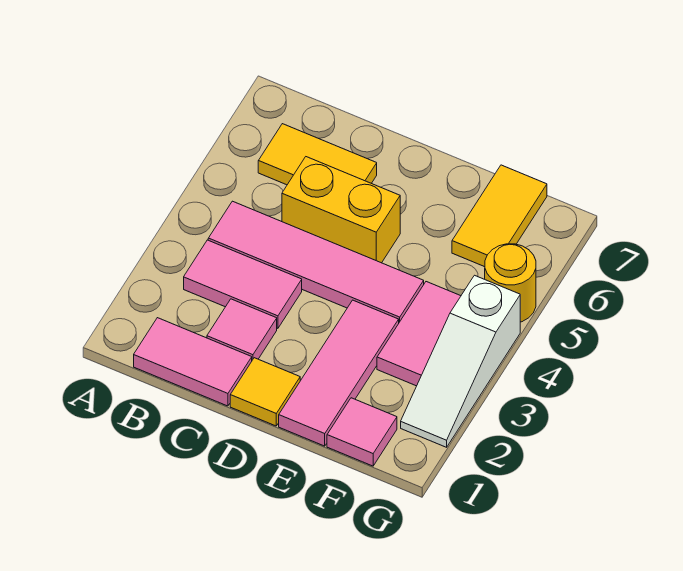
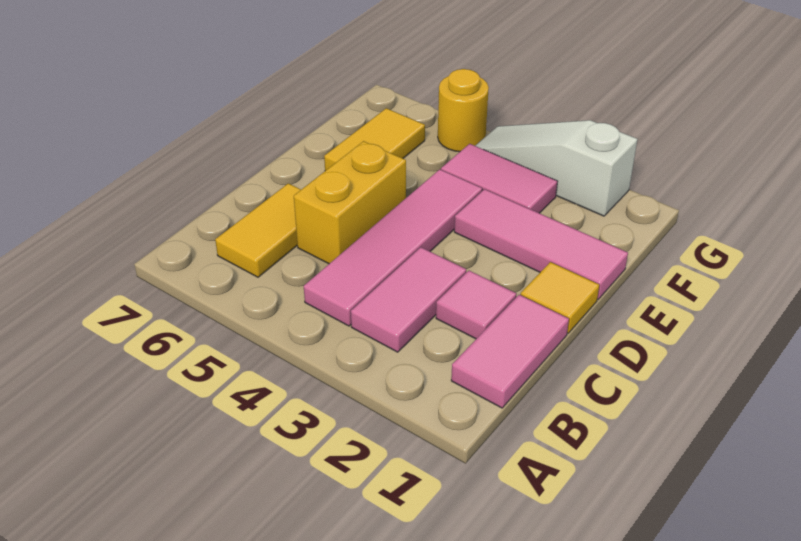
pink tile F1 level 1 -> none
yellow tile F6:F7 level 1 -> yellow tile E6:F6 level 1
white slope G2:G4 level 1 top 4 -> white slope G2:G4 level 1 top 2

